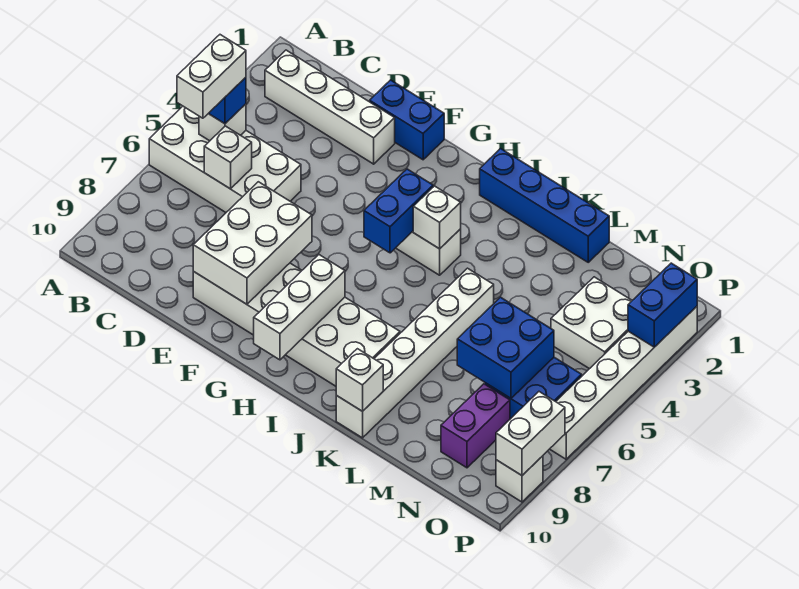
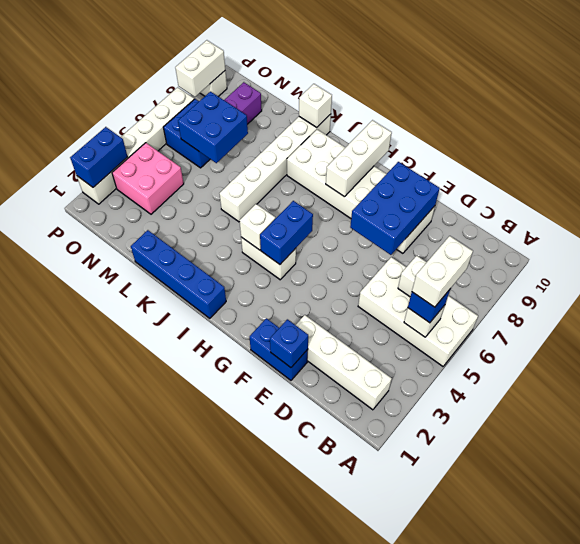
none -> blue brick E1 level 2
white brick E7:F9 level 2 -> blue brick E7:F9 level 2
white brick N3:O4 level 1 -> pink brick N3:O4 level 1

